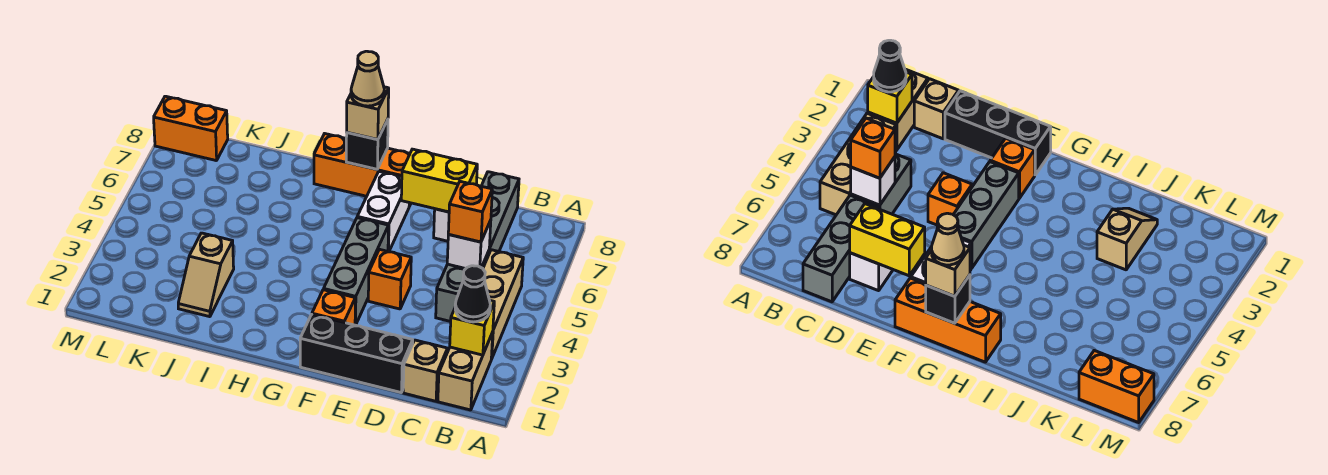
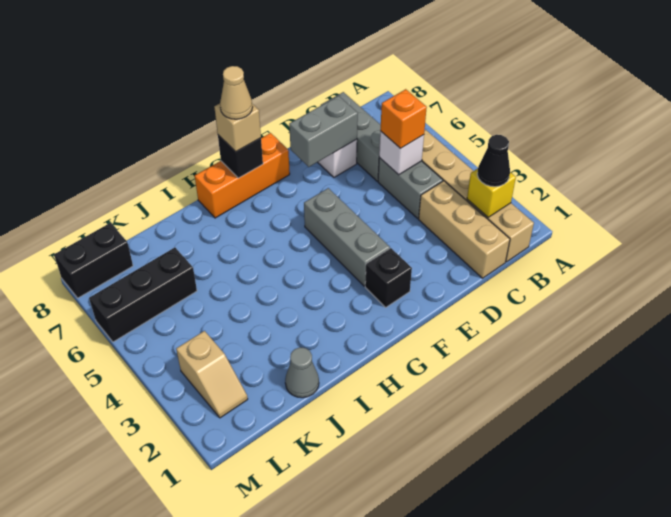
tan brick C1 level 1 -> tan brick C1:C3 level 1
black brick D1:F1 level 1 -> black brick K6:M6 level 1
yellow brick D7:E7 level 2 -> grey brick D7:E7 level 2
orange brick E4 level 1 -> none
orange brick F2 level 1 -> black brick F2 level 1
white brick F6:F7 level 1 -> none
none -> grey cone J1 level 1
tan slope J2:J3 level 1 top 3 -> tan slope L2:L3 level 1 top 3
orange brick L8:M8 level 1 -> black brick L8:M8 level 1

